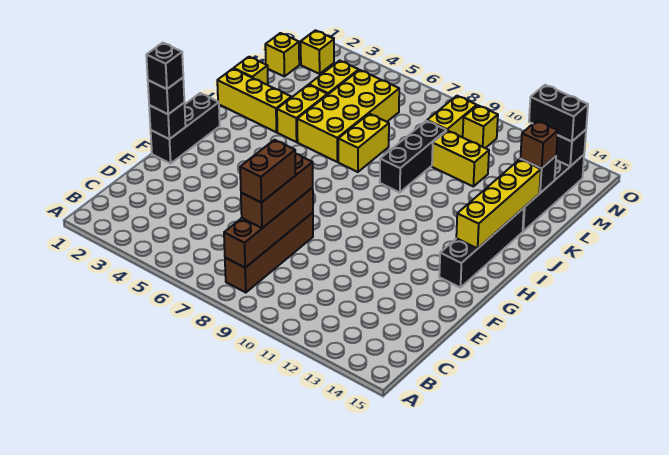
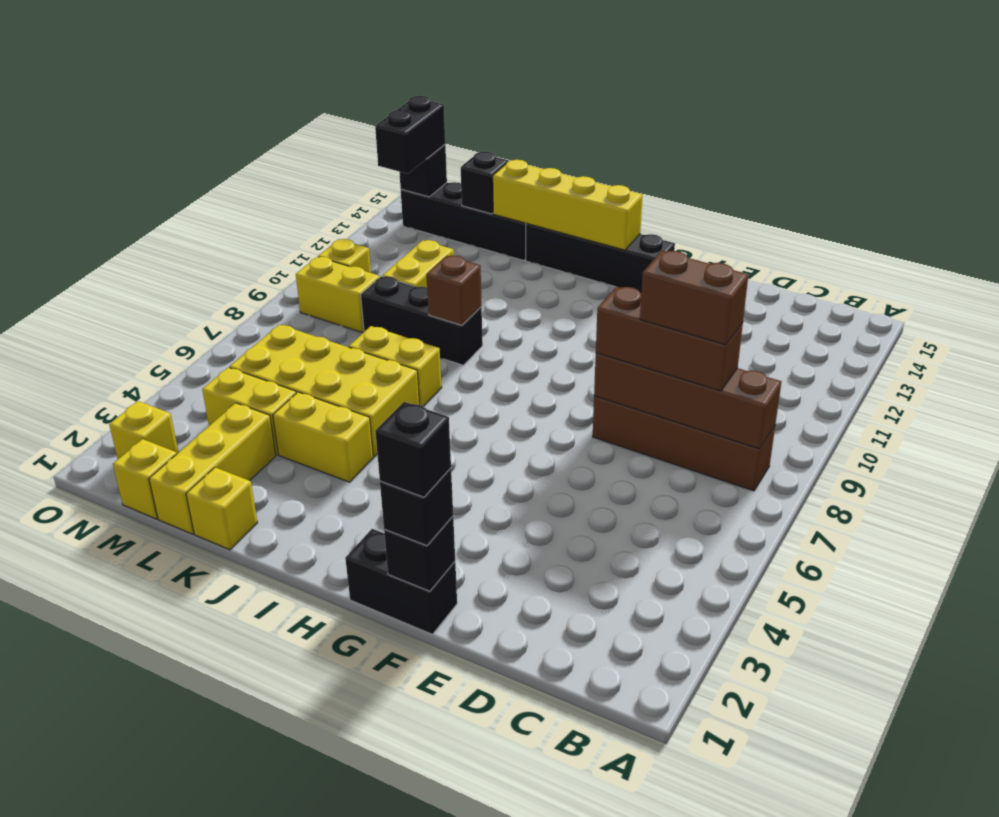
black brick F1:H1 level 1 -> black brick F1:G1 level 1
yellow brick J1:J3 level 1 -> yellow brick L1:L3 level 1
brown brick L14 level 3 -> brown brick J9 level 2

